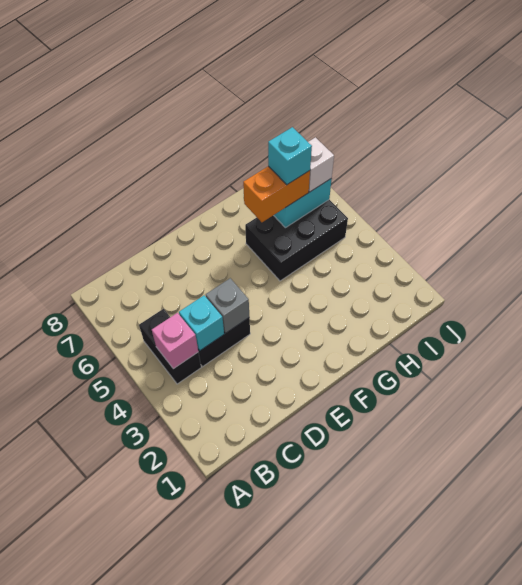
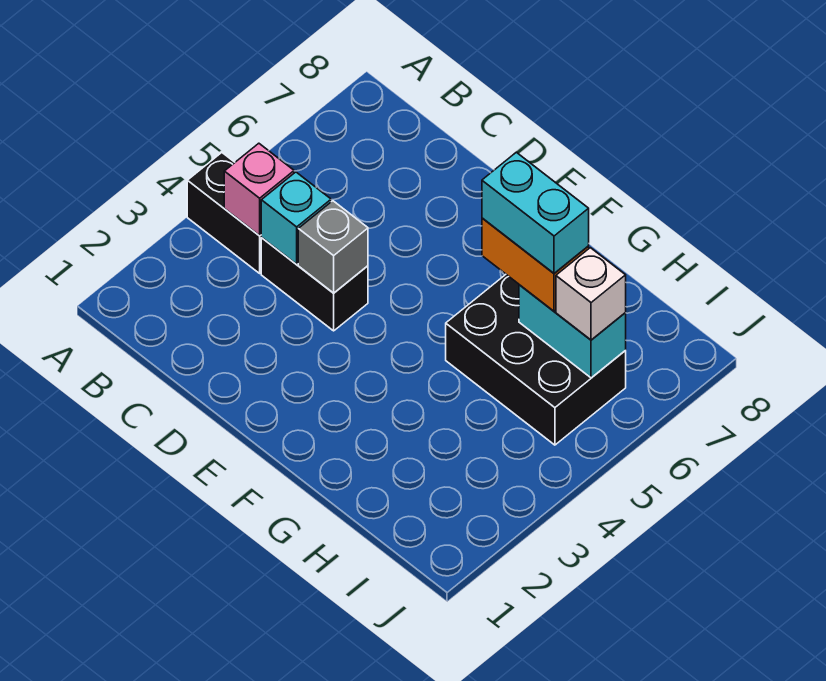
black brick B4:B5 level 1 -> black brick A4:B4 level 1
cyan brick H6 level 4 -> cyan brick G6:H6 level 4

